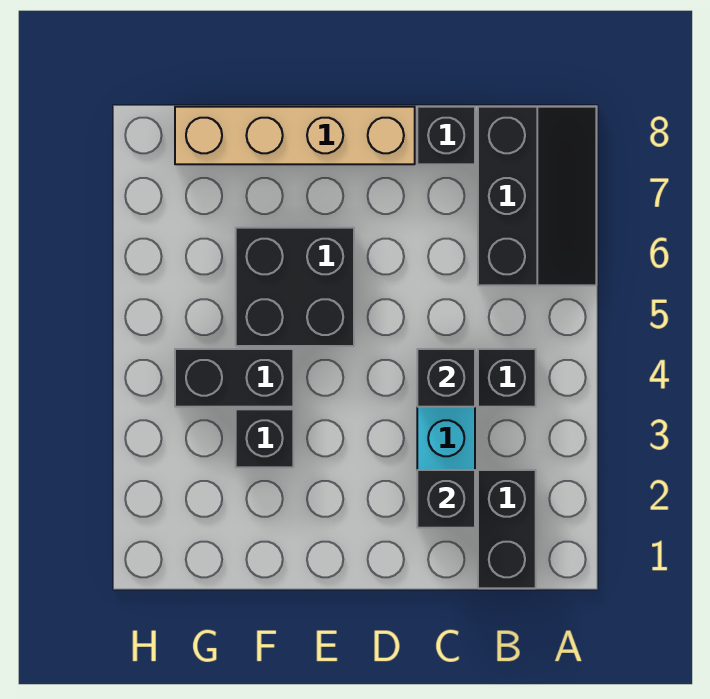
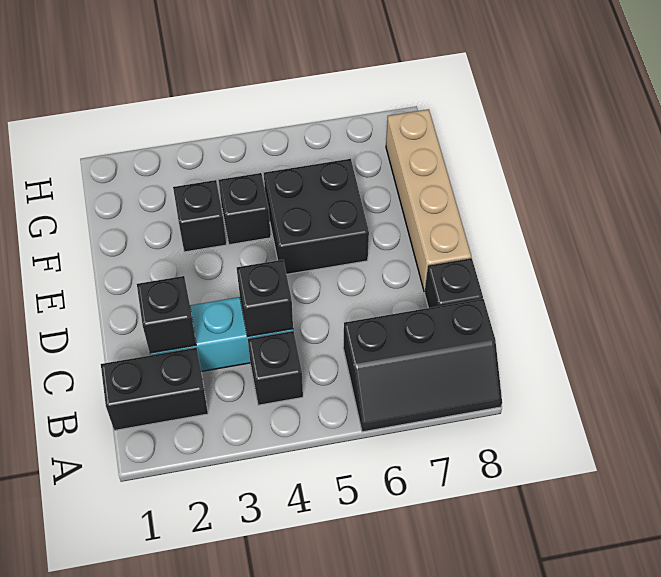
black brick F4:G4 level 1 -> black brick F4 level 1

